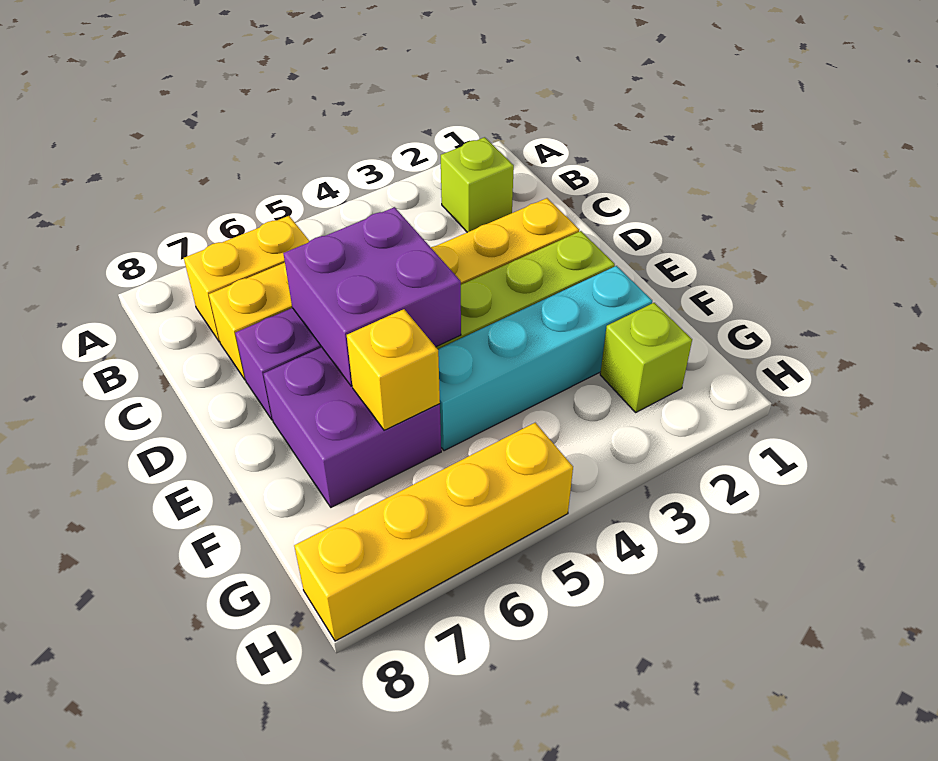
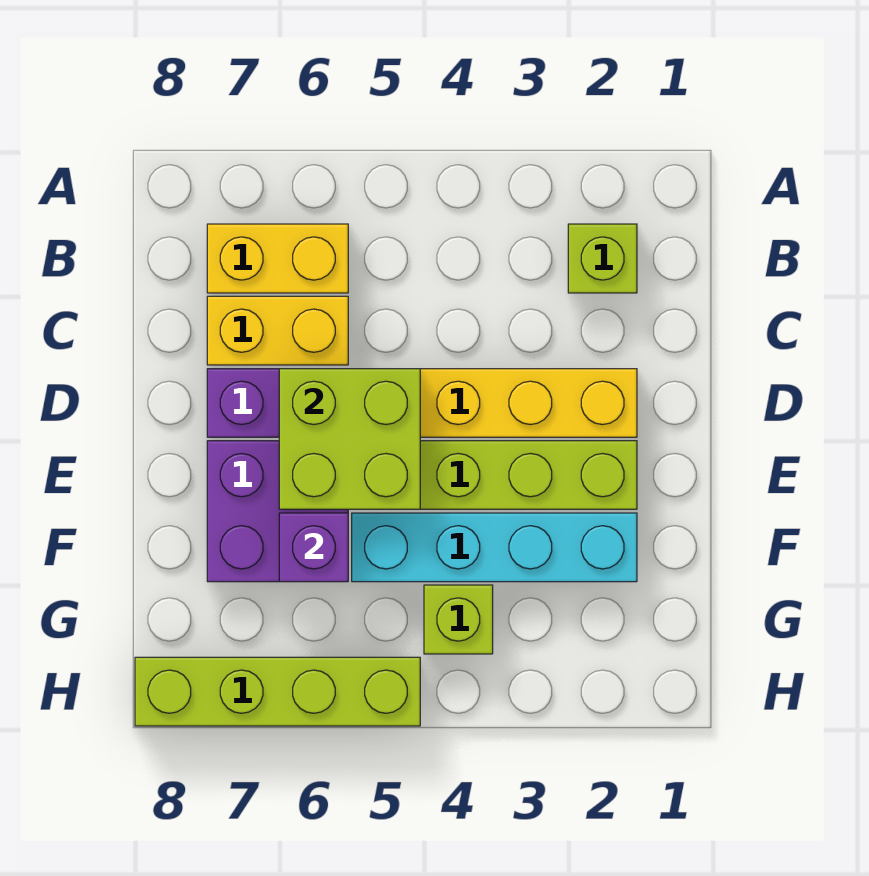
purple brick D5:E6 level 2 -> lime brick D5:E6 level 2
yellow brick F6 level 2 -> purple brick F6 level 2
lime brick G2 level 1 -> lime brick G4 level 1
yellow brick H5:H8 level 1 -> lime brick H5:H8 level 1

